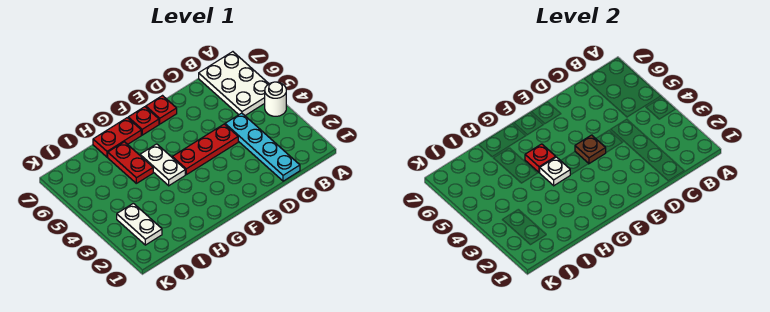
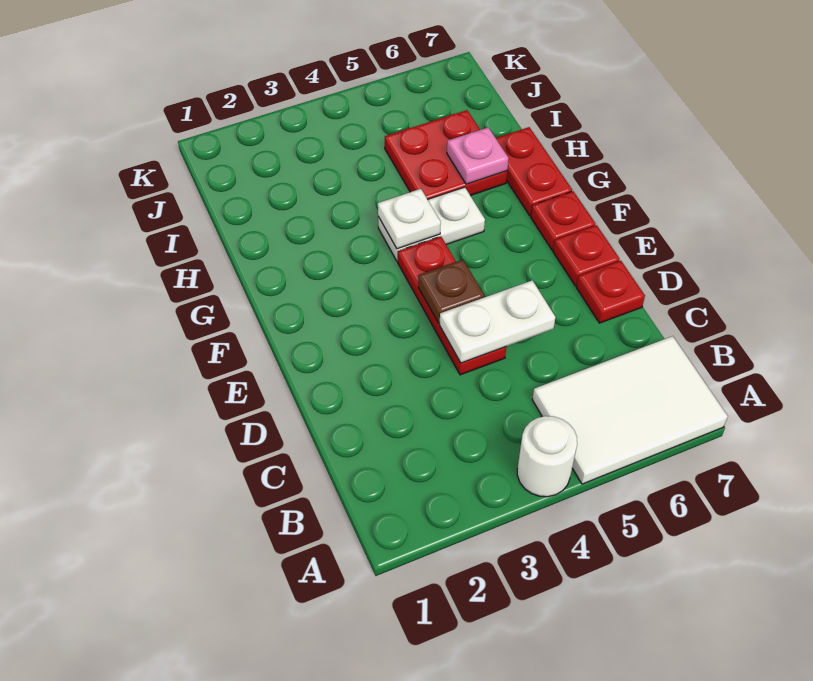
white plate A5:B7 level 1 -> white tile A5:B7 level 1
cyan plate C1:C4 level 1 -> none
red plate G5 level 2 -> red plate D7 level 1
red plate H5:H6 level 1 -> red plate H5:I6 level 1
none -> pink plate H6 level 2
white plate J2:J3 level 1 -> white plate D4:D5 level 2

